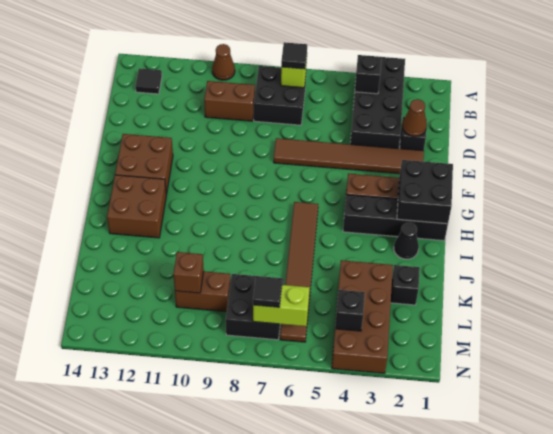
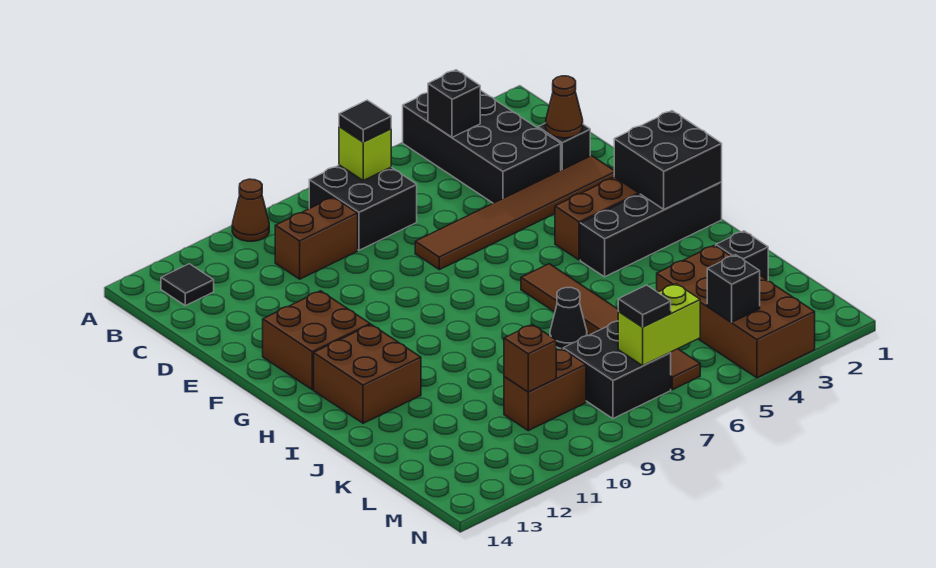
black cone I2 level 1 -> black cone J7 level 1

